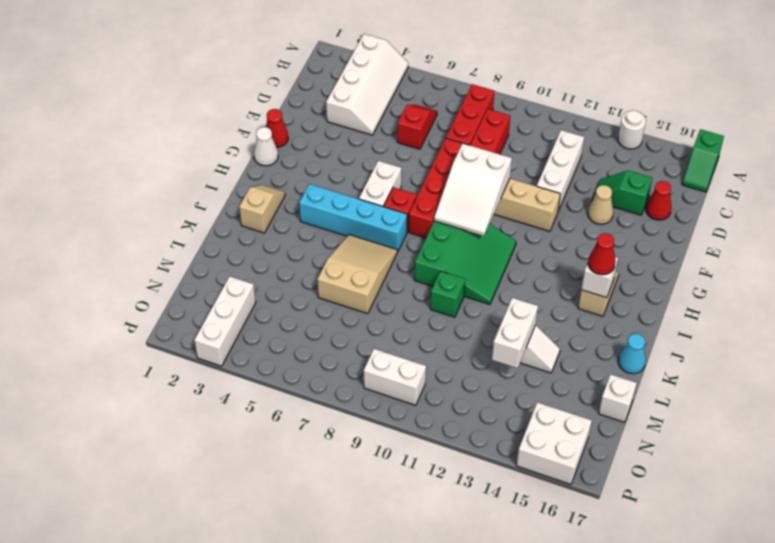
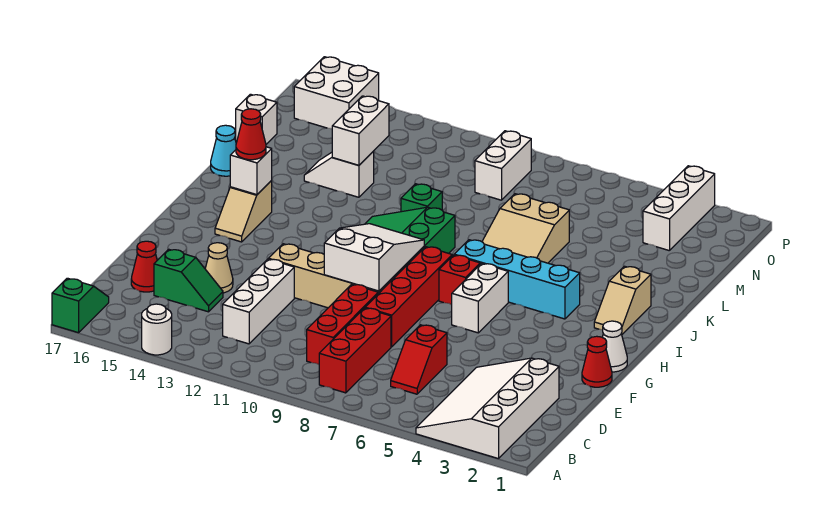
white slope A3:D4 level 1 top 3 -> white slope A2:D4 level 1 top 2
white brick O9:O10 level 1 -> white brick N9:O9 level 1

